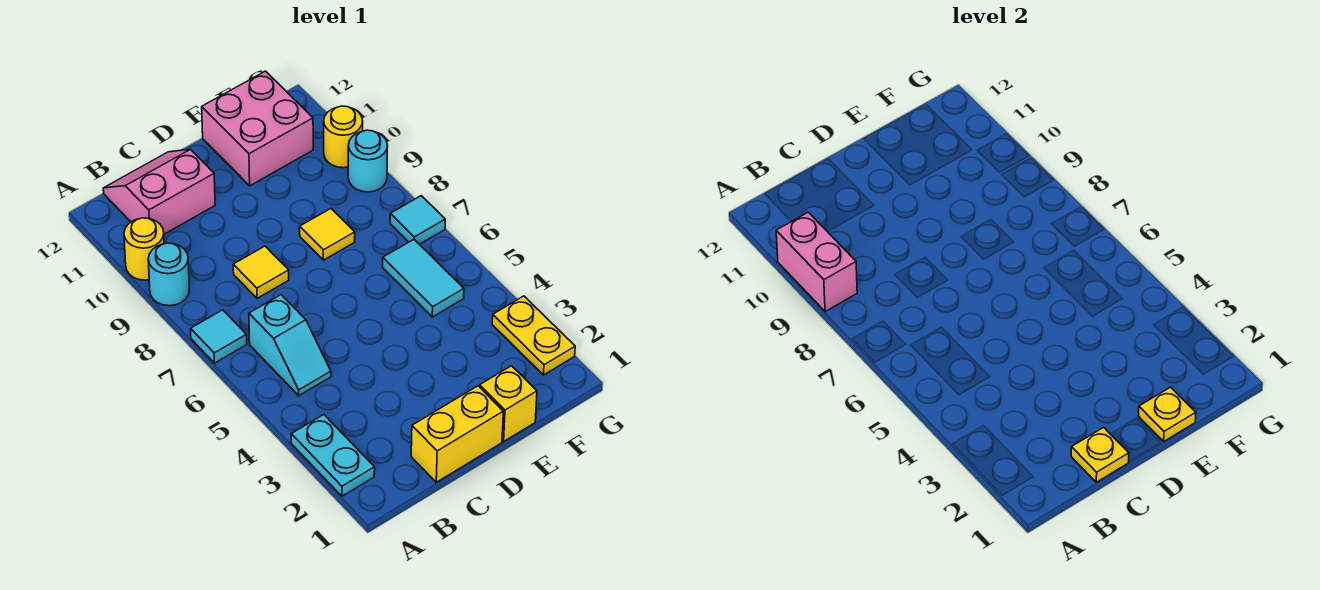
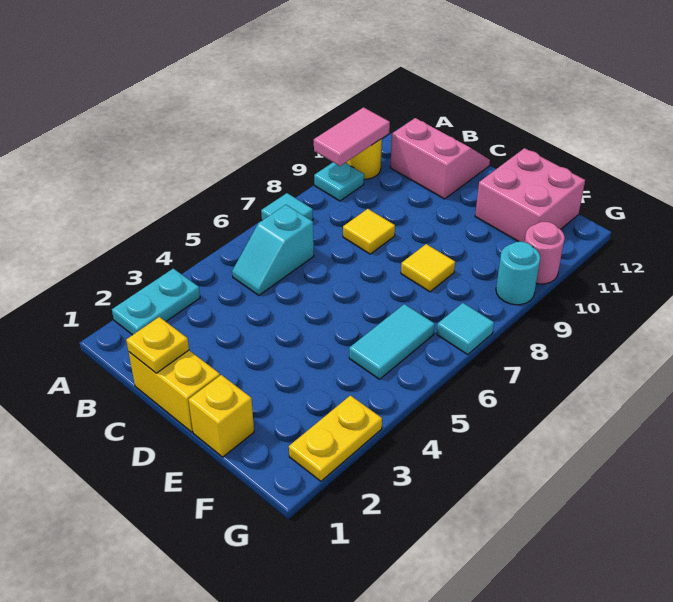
cyan round brick A9 level 1 -> cyan plate A9 level 1
pink brick A9:A10 level 2 -> pink tile A9:A10 level 2
yellow plate E1 level 2 -> none
yellow round brick G10 level 1 -> pink round brick G10 level 1

